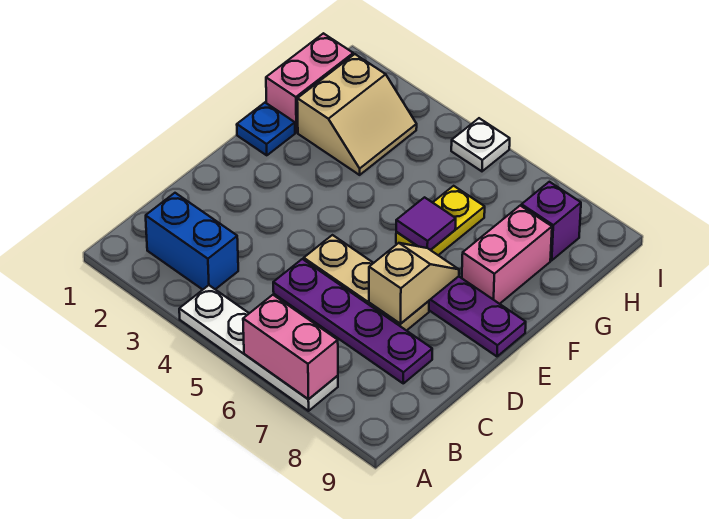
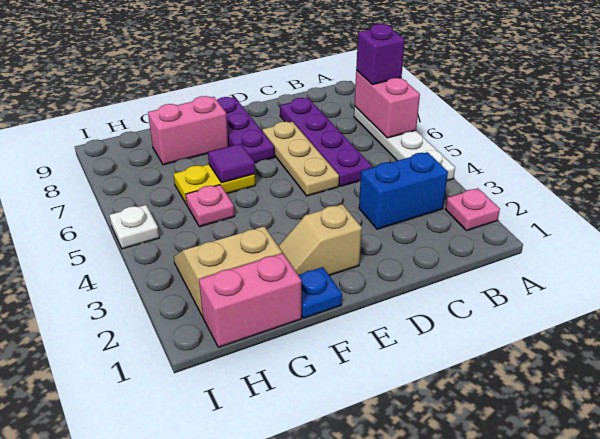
none -> pink plate A2 level 1
blue brick B2:B3 level 1 -> blue brick B3:C3 level 1
tan slope D7:E7 level 2 top D -> tan slope E2:F2 level 1 top E
none -> pink plate G5 level 1
purple brick H8 level 1 -> purple brick A7 level 3

